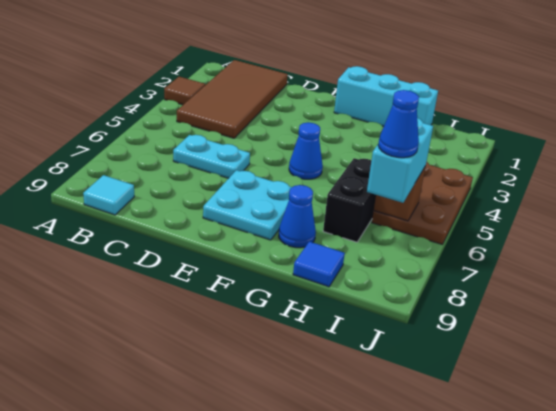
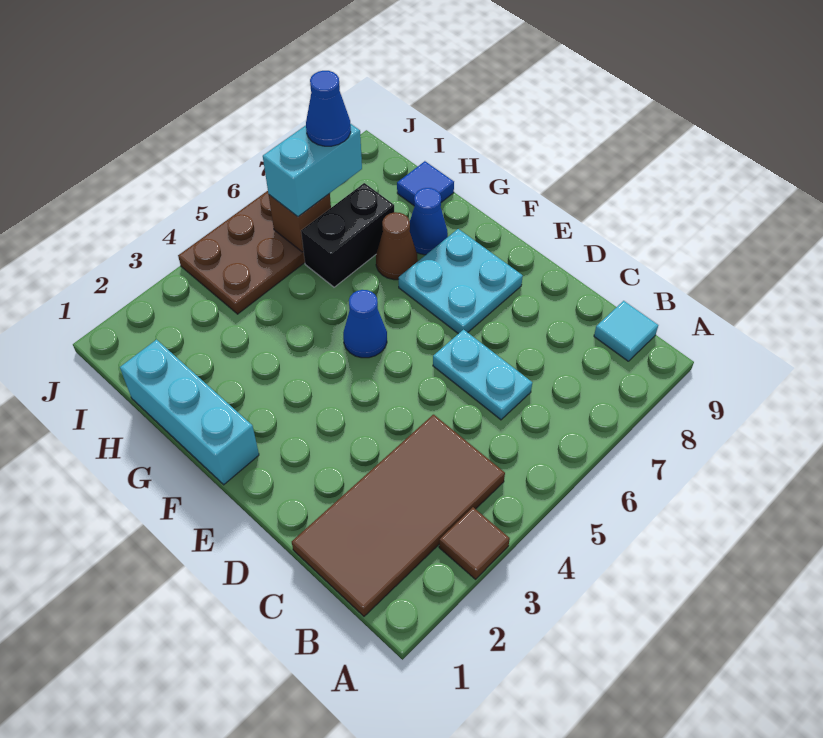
none -> brown cone G7 level 1

